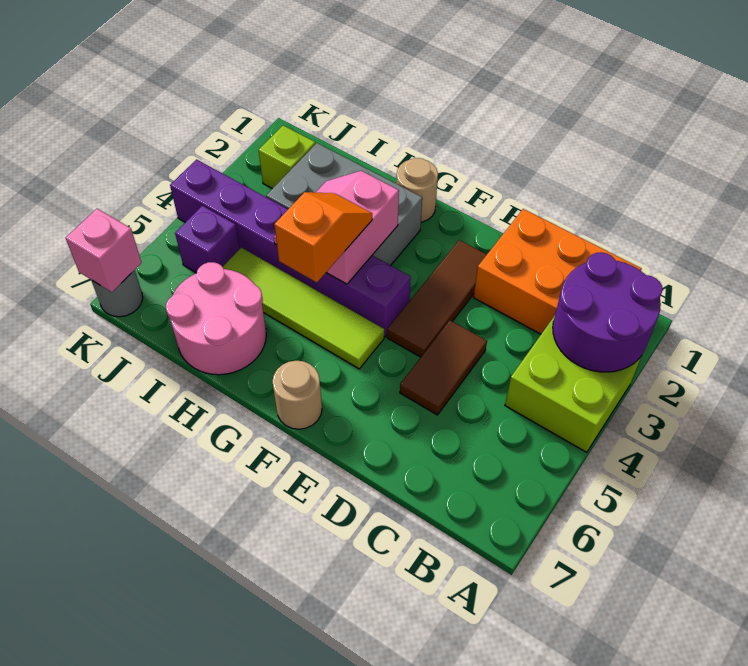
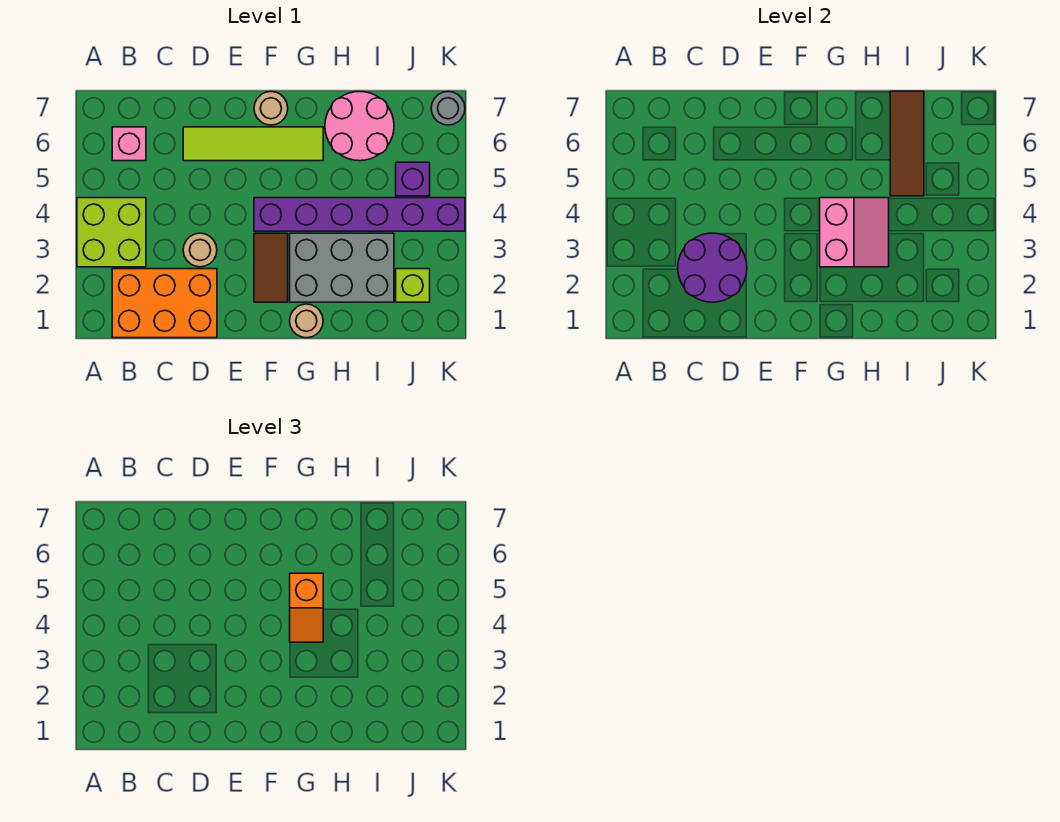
purple round brick A2:B3 level 2 -> purple round brick C2:D3 level 2
none -> tan round brick D3 level 1
brown tile D4:D5 level 1 -> brown tile F2:F3 level 1
brown tile E2:E4 level 1 -> brown tile I5:I7 level 2
lime tile F5:I5 level 1 -> lime tile D6:G6 level 1
pink brick K7 level 2 -> pink brick B6 level 1

